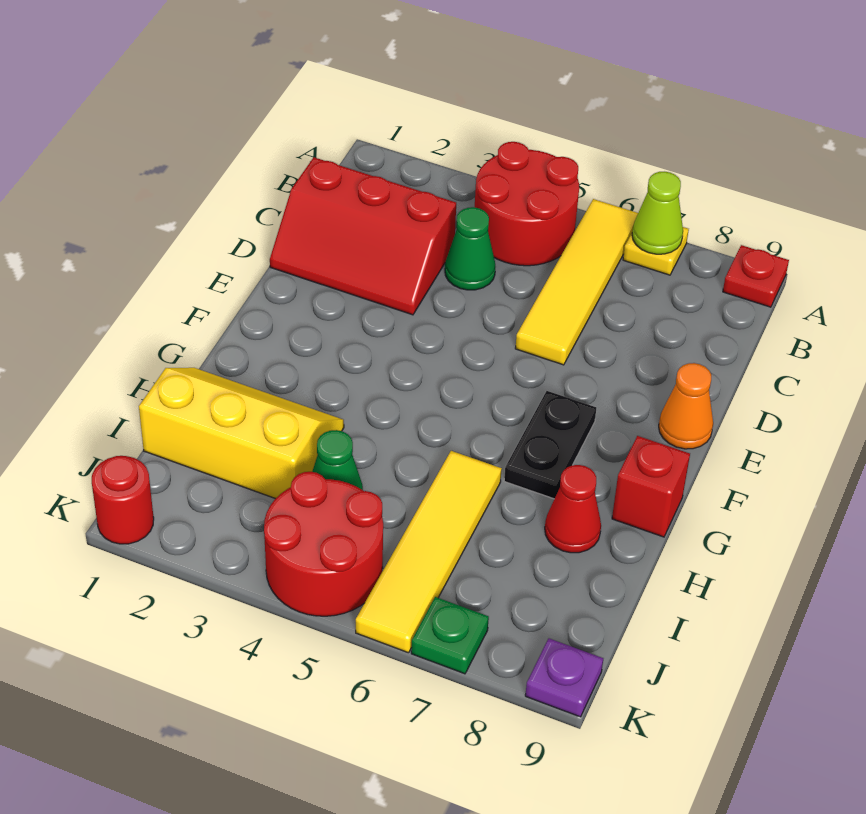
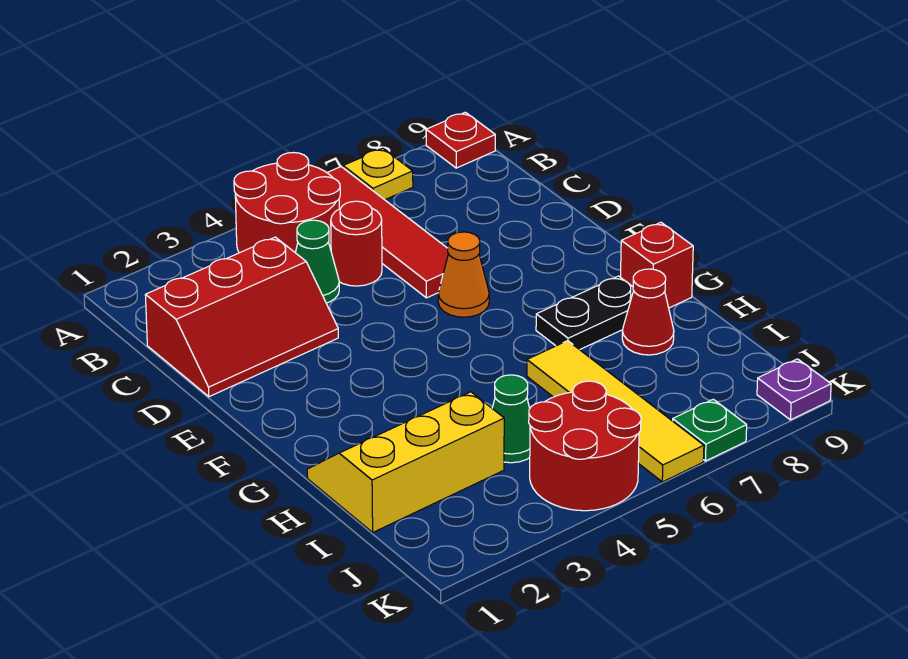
yellow tile A6:D6 level 1 -> red tile A6:D6 level 1
lime cone A7 level 2 -> none
orange cone E9 level 1 -> orange cone E6 level 1
black plate F7:G7 level 1 -> black plate G7:G8 level 1
red round brick K1 level 1 -> red round brick C5 level 1

